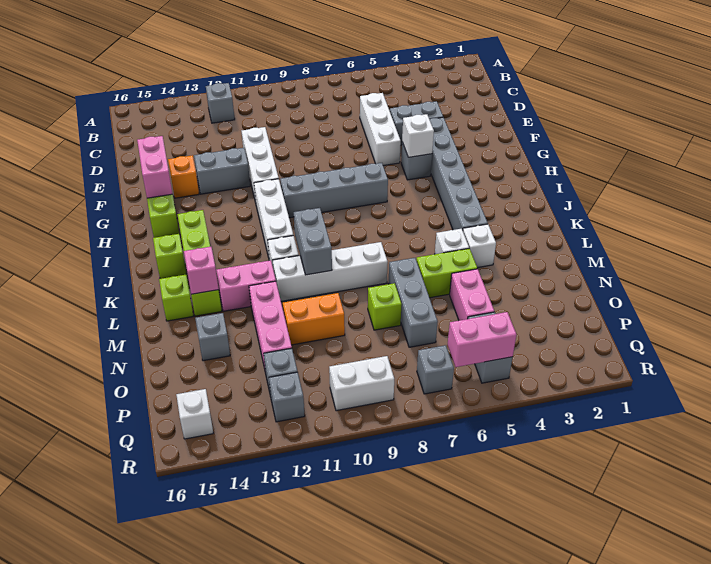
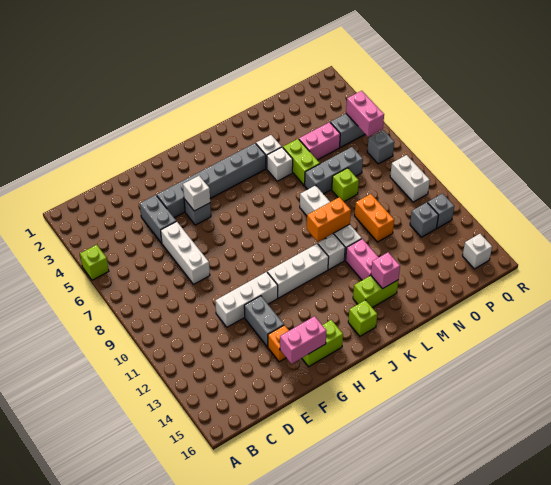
grey brick B12 level 1 -> none
white brick D6:F6 level 1 -> white brick E6:E8 level 1
grey brick H7:H10 level 1 -> none
lime brick I14:L14 level 1 -> lime brick K14:L14 level 1
grey brick K10:L10 level 2 -> orange brick K10:L10 level 2
lime brick L15 level 1 -> lime brick A5 level 1
pink brick M12:O12 level 1 -> none
grey brick N14 level 1 -> none

